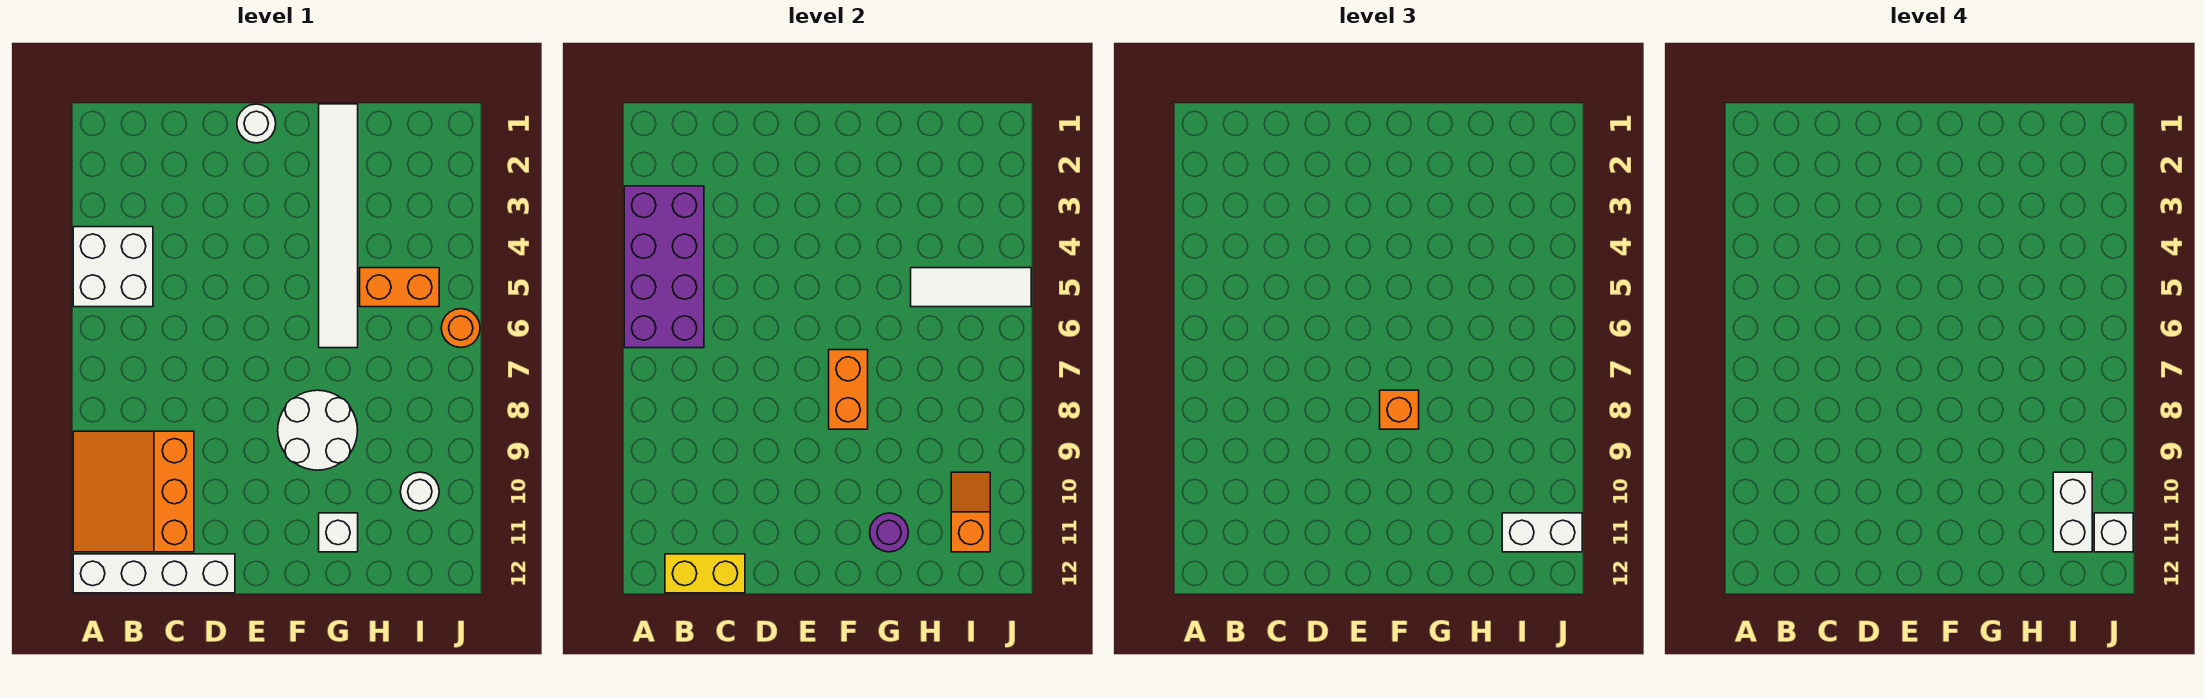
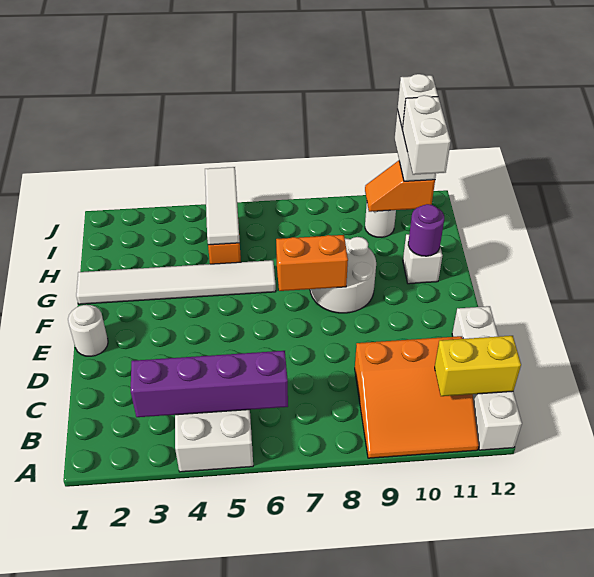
purple brick A3:B6 level 2 -> purple brick B3:B6 level 2
yellow brick B12:C12 level 2 -> yellow brick B11:B12 level 2
orange brick F8 level 3 -> none
white brick I10:I11 level 4 -> white brick H11:I11 level 4
orange round brick J6 level 1 -> none

